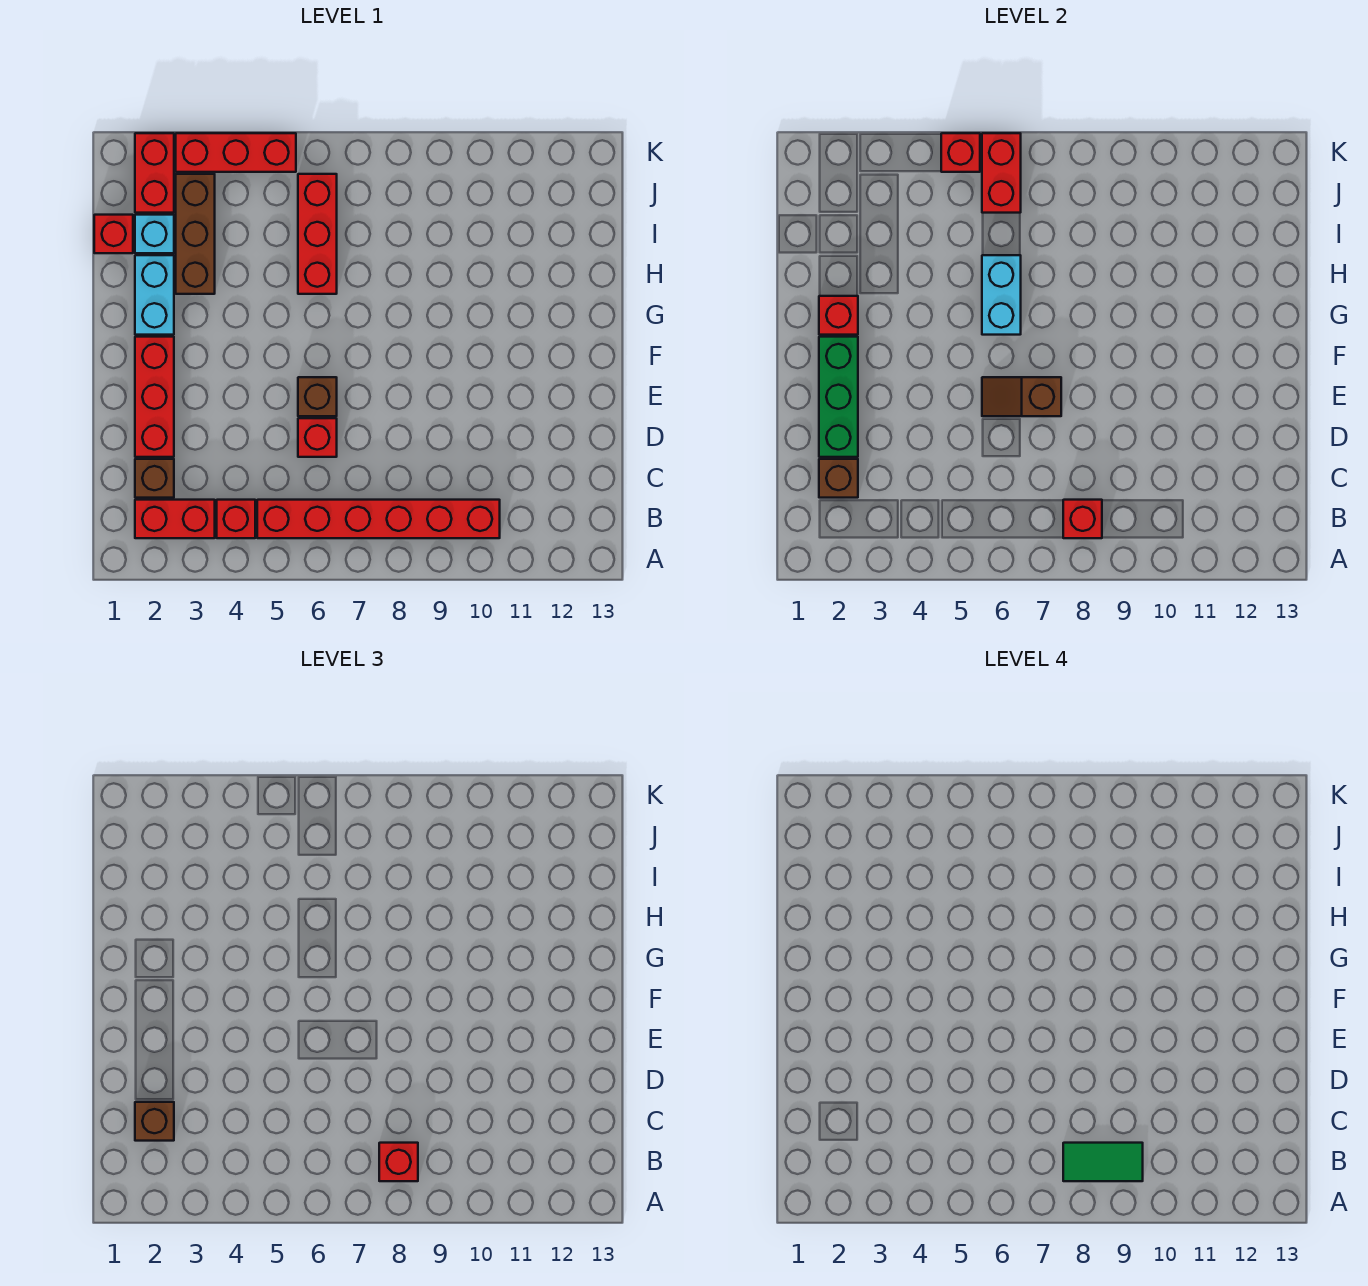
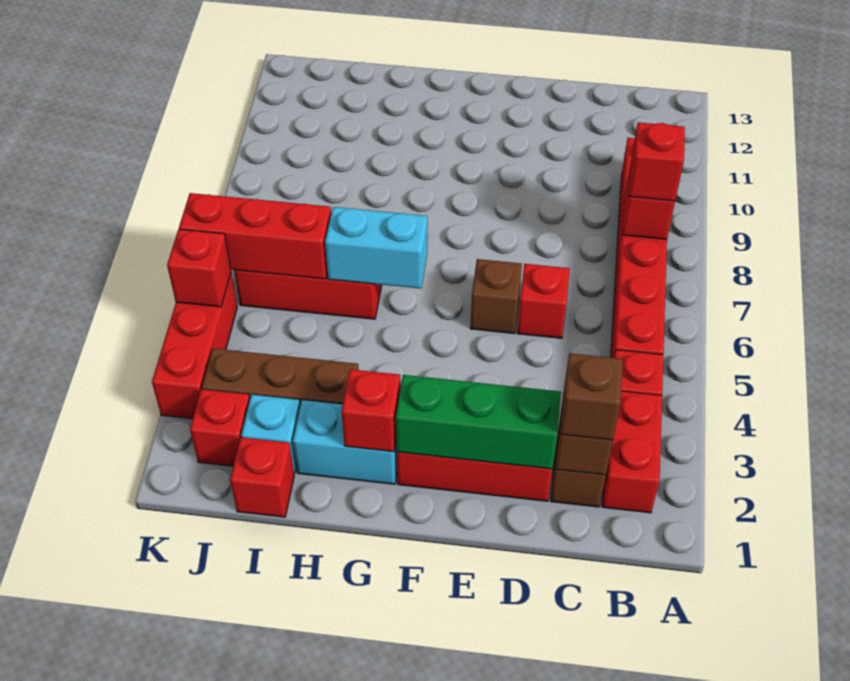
green tile B8:B9 level 4 -> none
brown slope E6:E7 level 2 top 7 -> none
red brick J2:K2 level 1 -> red brick J2 level 1
red brick J6:K6 level 2 -> red brick I6:K6 level 2

